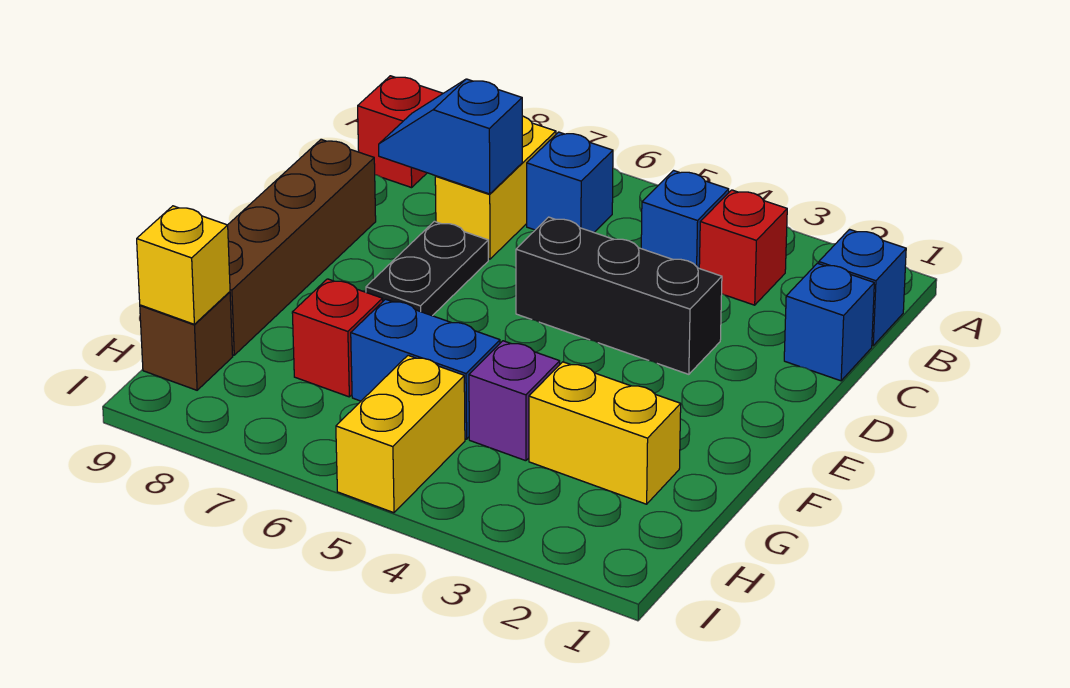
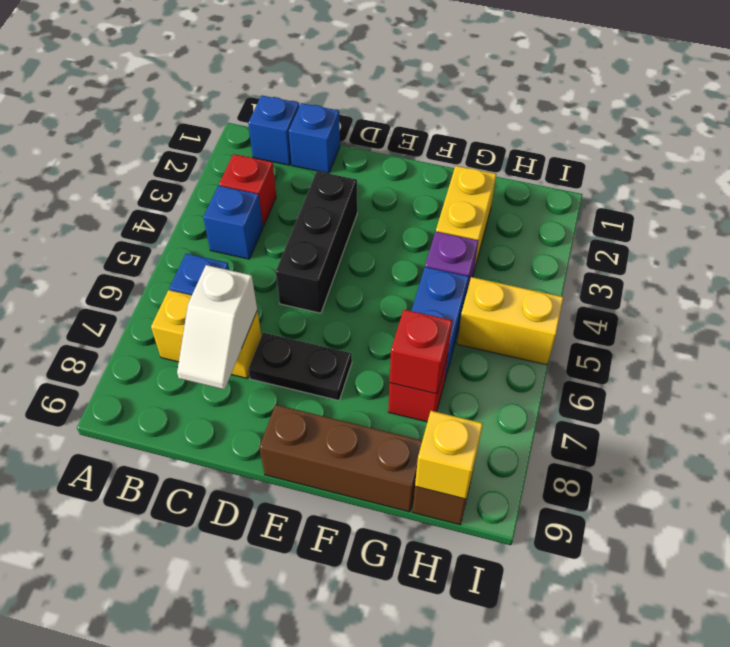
red brick B9 level 1 -> red brick G7 level 2
blue slope C7:C8 level 2 top 7 -> white slope C7:C8 level 2 top 7
brown brick D9:G9 level 1 -> brown brick E9:G9 level 1

